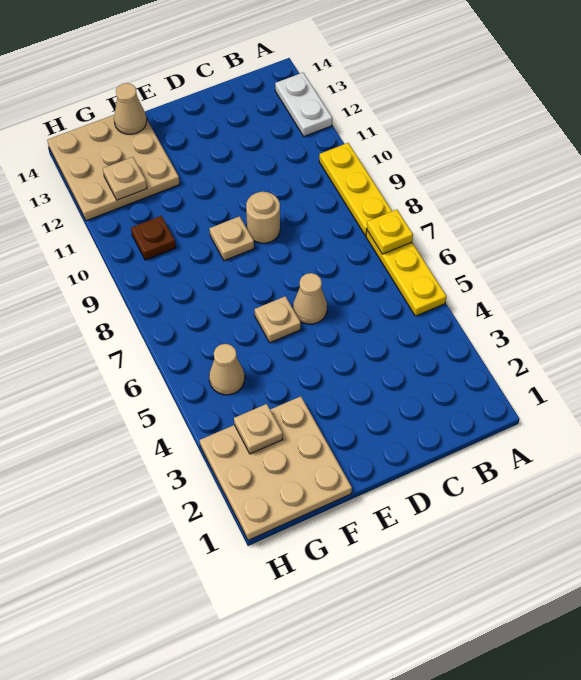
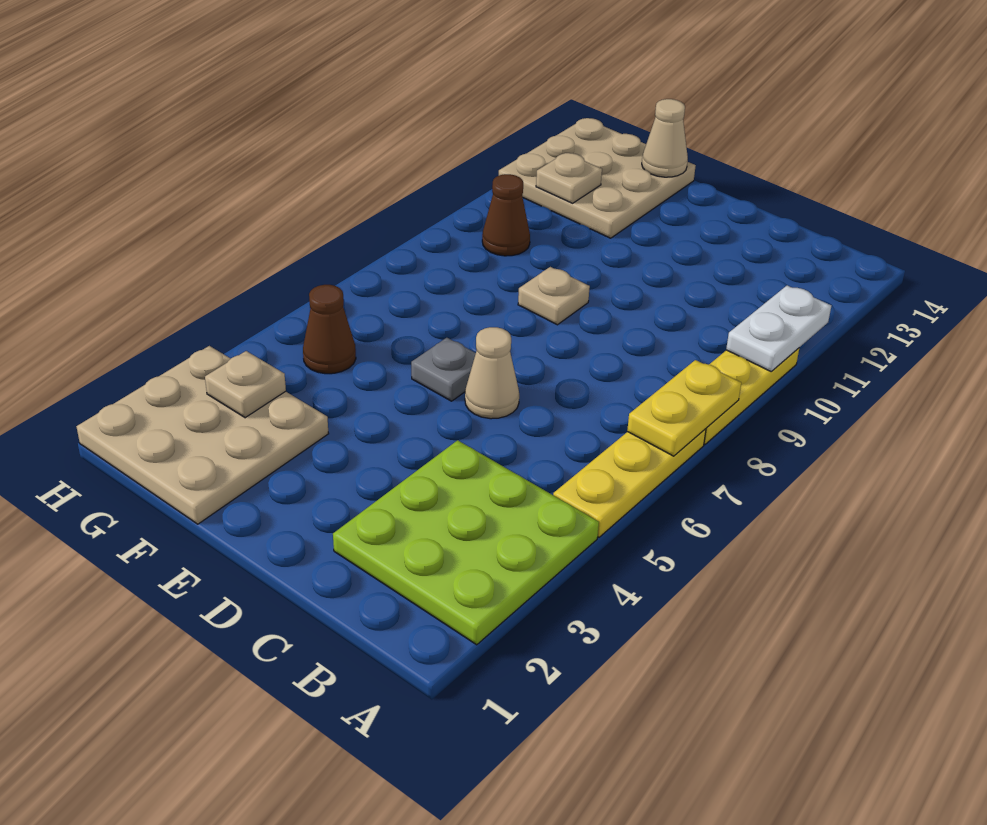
none -> lime plate A2:C4 level 1
yellow plate A7 level 2 -> yellow plate A7:A8 level 2
white plate A12:A13 level 1 -> white plate A10:A11 level 2
tan round brick D9 level 1 -> none
tan plate E6 level 1 -> grey plate E6 level 1
tan cone G5 level 1 -> brown cone G5 level 1
brown plate G10 level 1 -> brown cone G10 level 1

